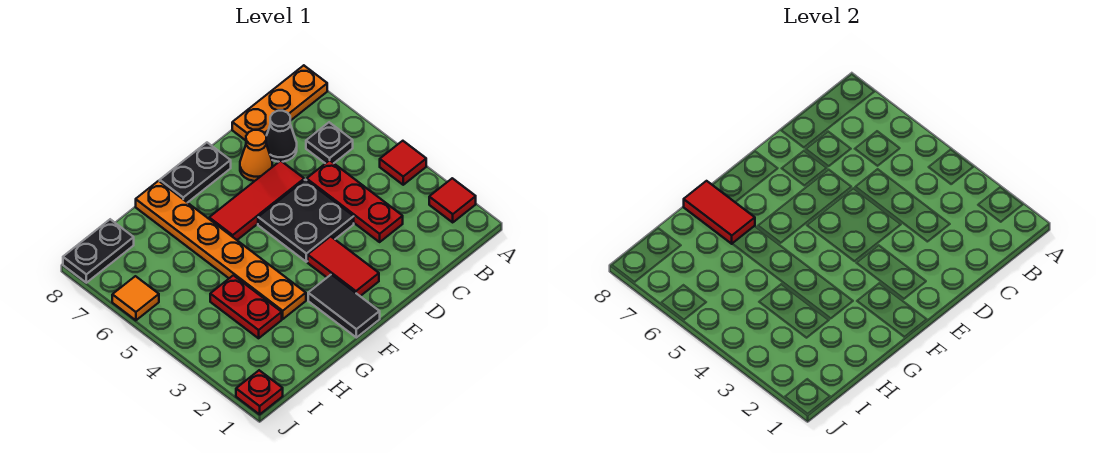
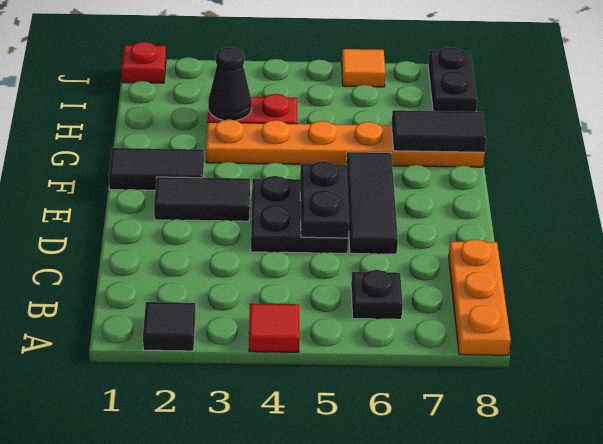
red tile A2 level 1 -> black tile A2 level 1
red plate C3:C5 level 1 -> none
black cone C7 level 1 -> black cone H3 level 2
red tile D6:F6 level 1 -> black tile D6:F6 level 1
orange cone D7 level 1 -> none
red tile E2:E3 level 1 -> black tile E2:E3 level 1
black plate E8:F8 level 1 -> black plate D5:E5 level 2
red tile G7:G8 level 2 -> black tile G7:G8 level 2

